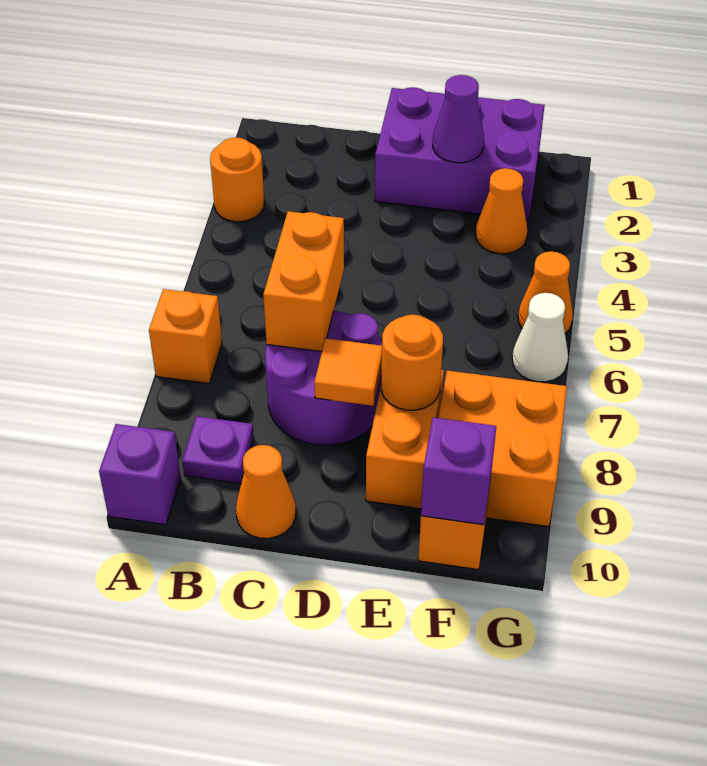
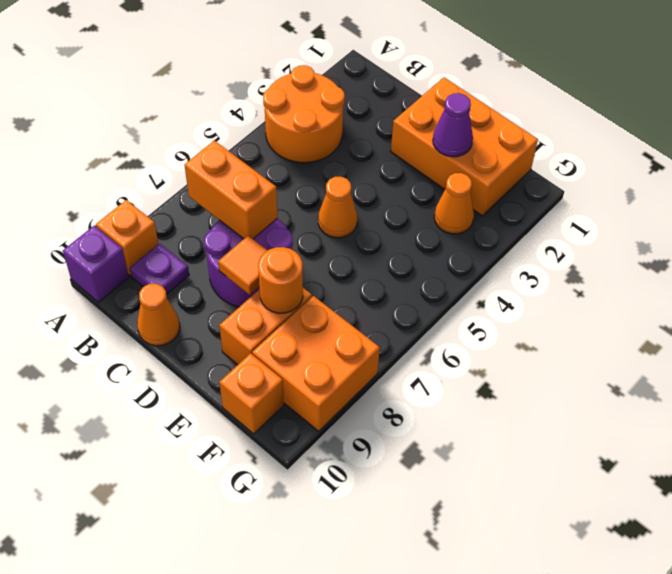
orange round brick A3 level 1 -> orange round brick A3:B4 level 1
orange brick A7 level 1 -> orange brick A9 level 1
orange brick C6:C7 level 2 -> orange brick B7:C7 level 2
purple brick D1:F2 level 1 -> orange brick D1:F2 level 1
purple brick F10 level 2 -> none
orange cone G5 level 1 -> orange cone D5 level 1
white cone G6 level 1 -> none

